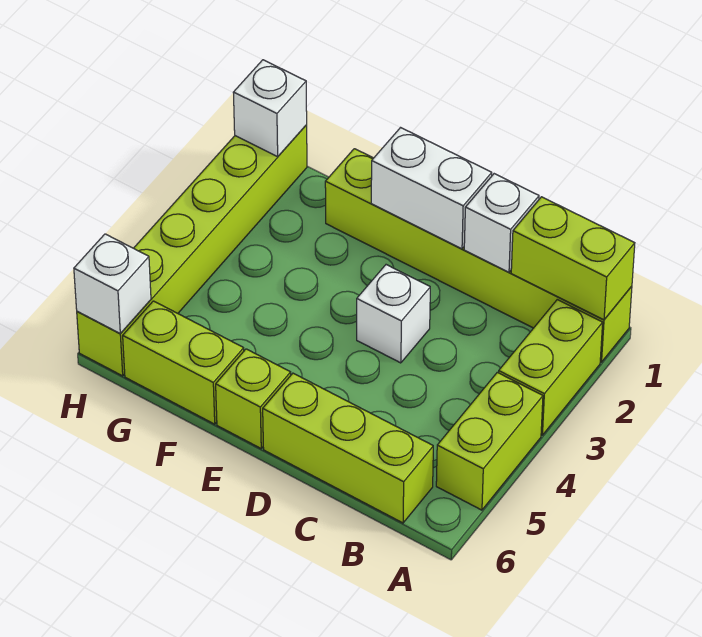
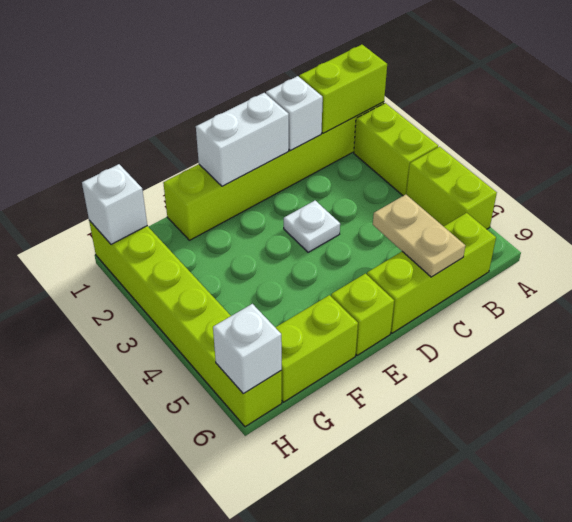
none -> tan plate C5:C6 level 2
white brick D3 level 1 -> white plate D3 level 1

